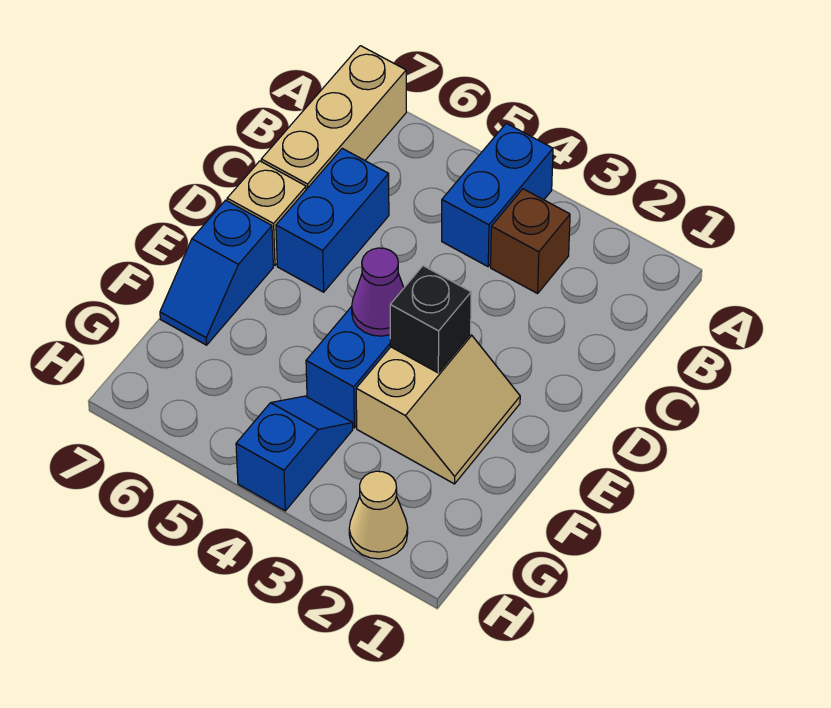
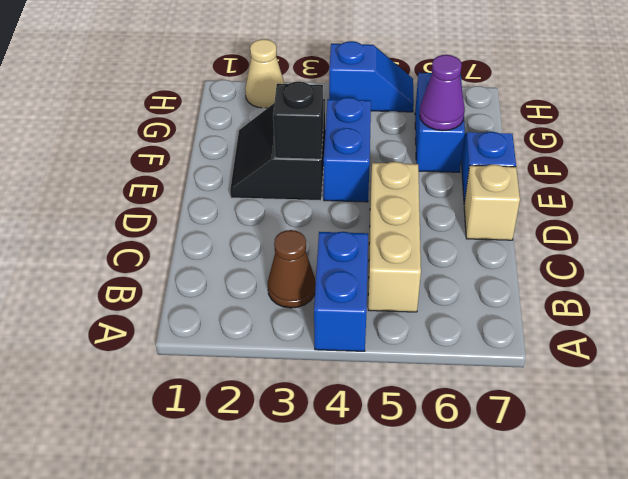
tan brick A7:C7 level 1 -> tan brick B5:D5 level 1
brown brick B3 level 1 -> brown cone B3 level 1
blue brick C6:D6 level 1 -> blue brick F6:G6 level 1
tan slope E2:F3 level 1 top 3 -> black slope E2:F3 level 1 top 3
purple cone E4 level 2 -> purple cone F6 level 2
blue slope G4:H4 level 1 top H -> blue slope H4:H5 level 1 top 4

